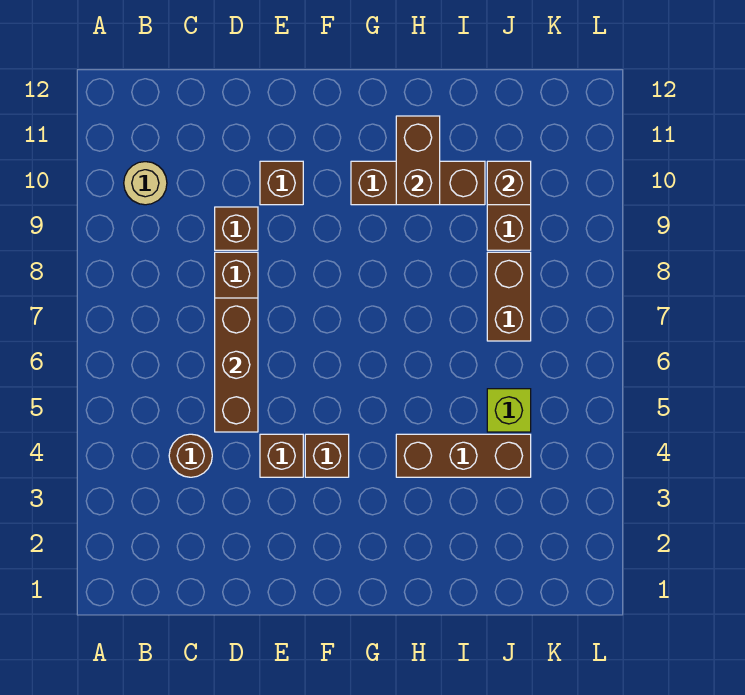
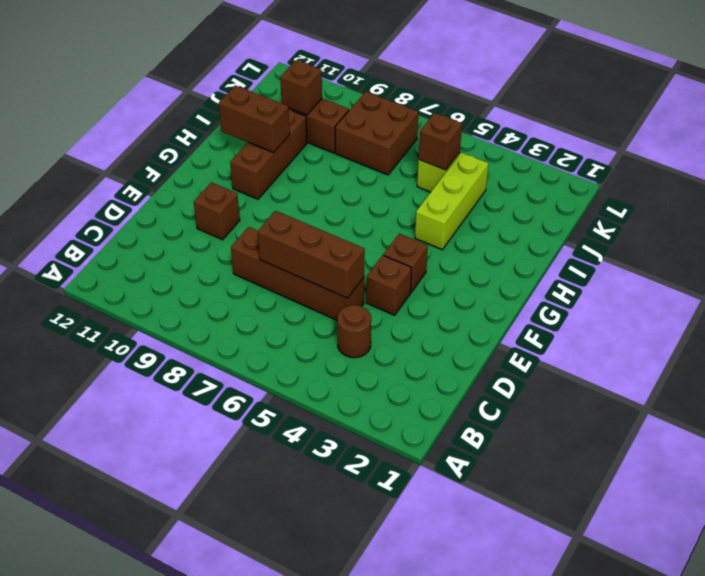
tan round brick B10 level 1 -> none
brown brick D9 level 1 -> brown brick J5 level 2
brown brick H4:J4 level 1 -> lime brick H4:J4 level 1
brown brick J7:J8 level 1 -> brown brick J7:K8 level 1

